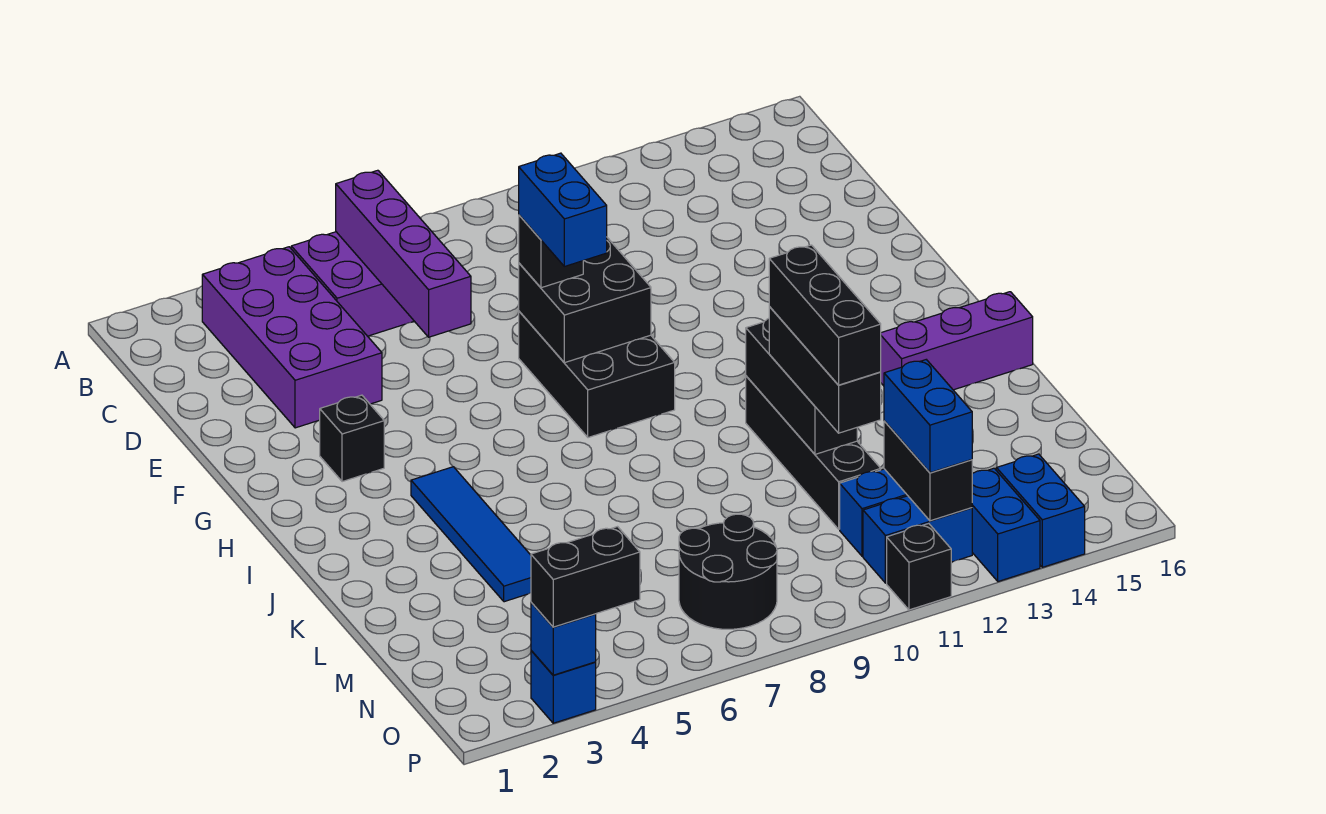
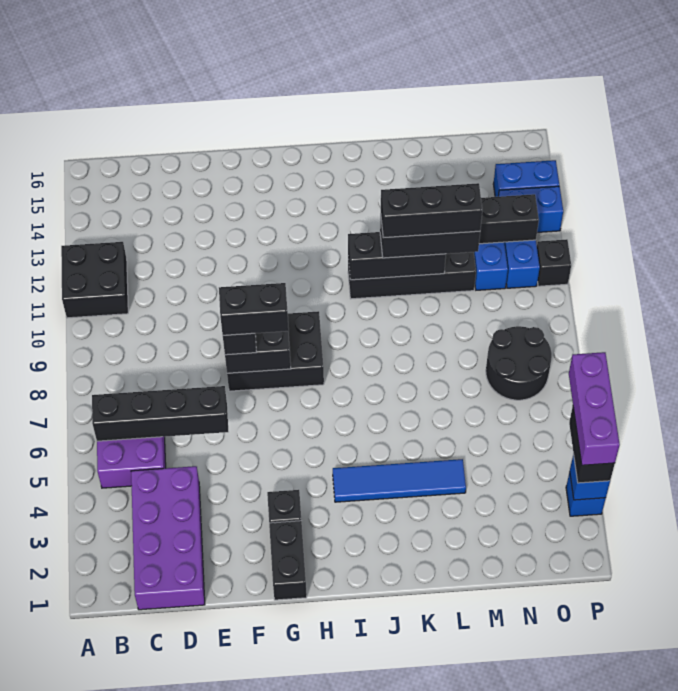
none -> black brick A11:B12 level 1
purple brick B3:E4 level 1 -> purple brick C1:D4 level 1
purple brick B6:E6 level 2 -> black brick B6:E6 level 2
blue brick F8:G8 level 4 -> black brick F8:G8 level 4
none -> black brick G1:G2 level 1
purple brick J14:J16 level 1 -> purple brick P3:P5 level 4
blue brick N12:O12 level 3 -> none

